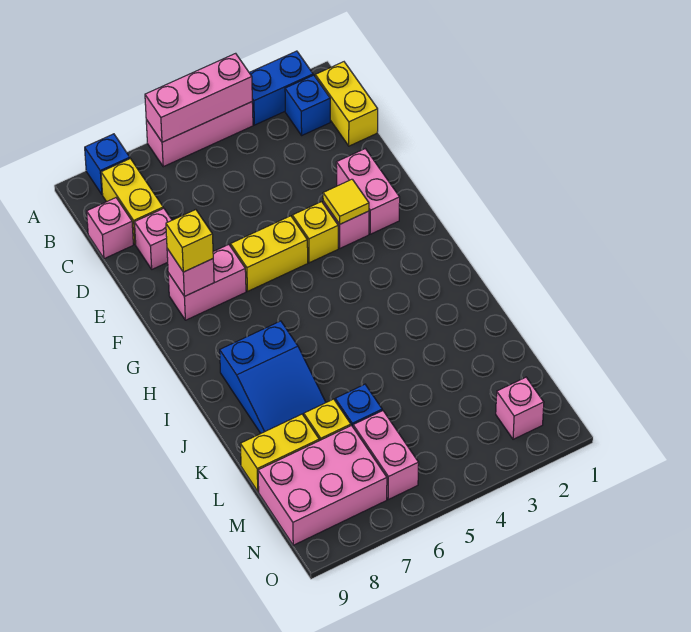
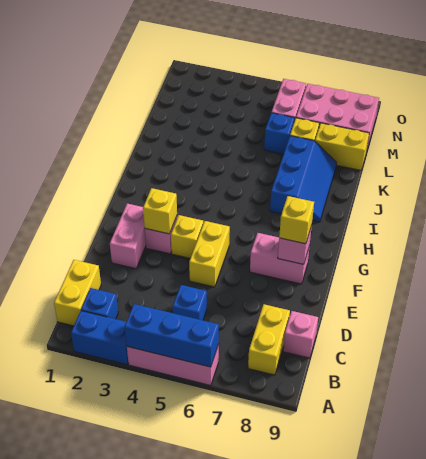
pink brick A4:A6 level 2 -> blue brick A4:A6 level 2
blue brick A8 level 1 -> blue brick C5 level 1
pink brick D8 level 1 -> none
yellow tile F3 level 2 -> yellow brick F3 level 2
yellow brick F5:F6 level 1 -> yellow brick E5:F5 level 1
blue slope I7:K8 level 1 top I -> blue slope I7:K8 level 1 top 7
pink brick N2 level 1 -> none

